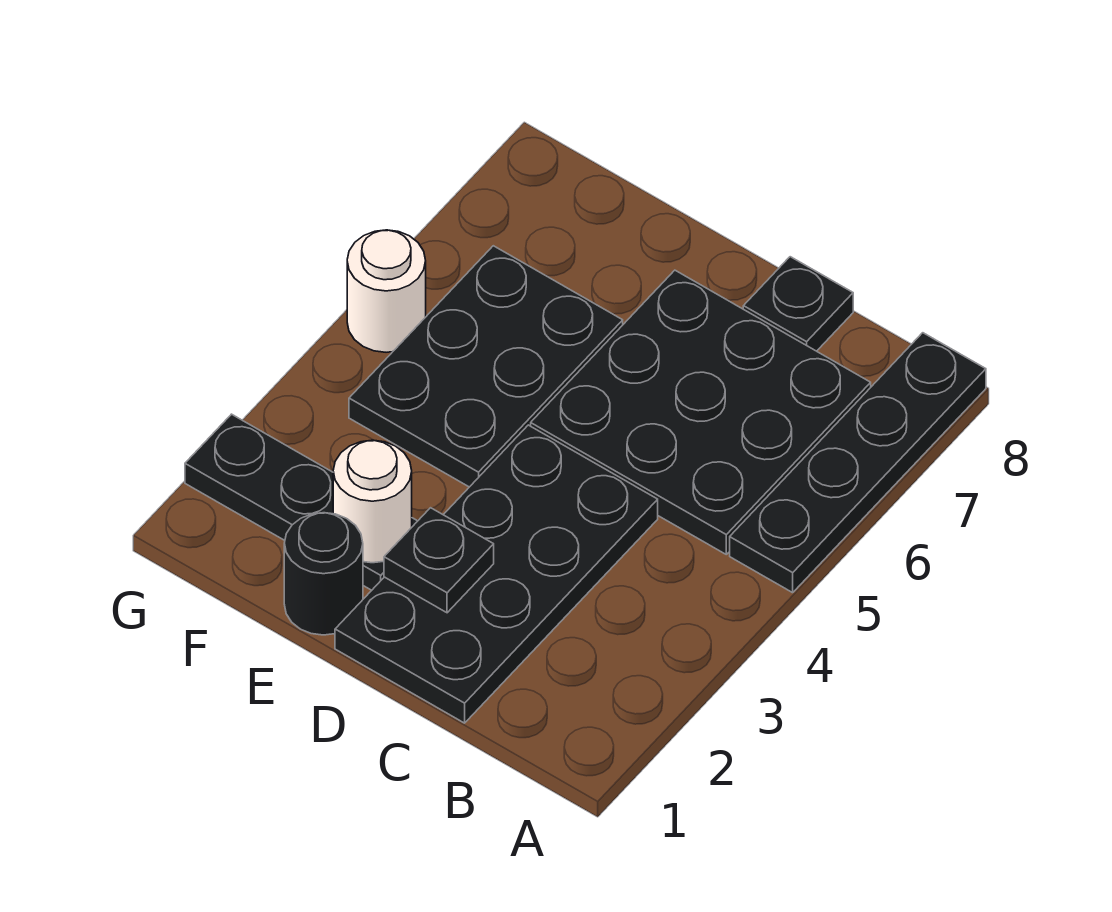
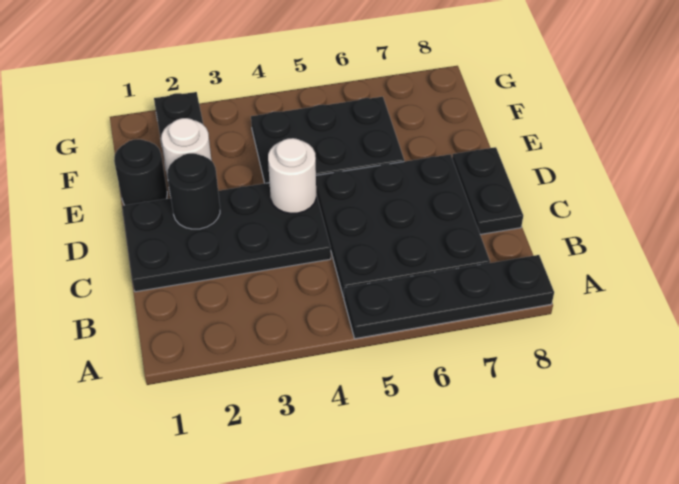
black plate C8 level 1 -> black plate C8:D8 level 1
black plate D2 level 2 -> black round brick D2 level 2
white round brick G5 level 1 -> white round brick D4 level 2

